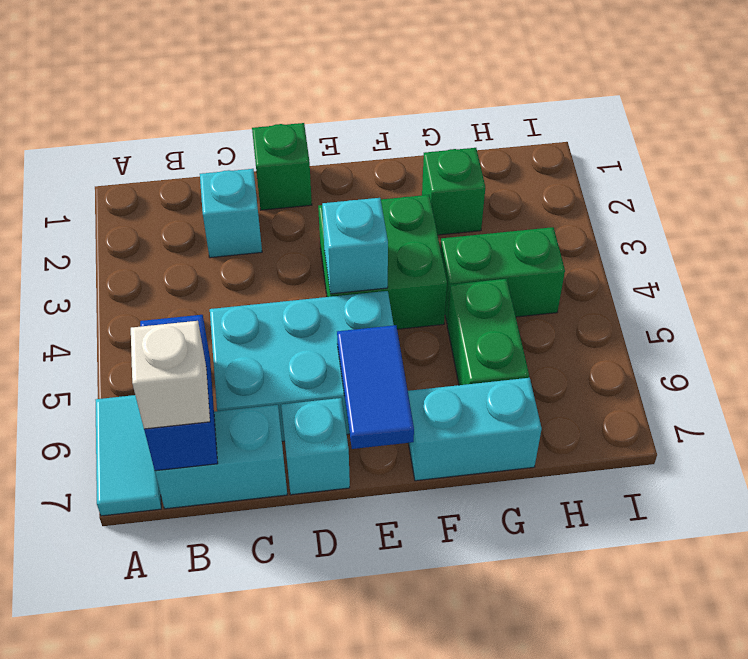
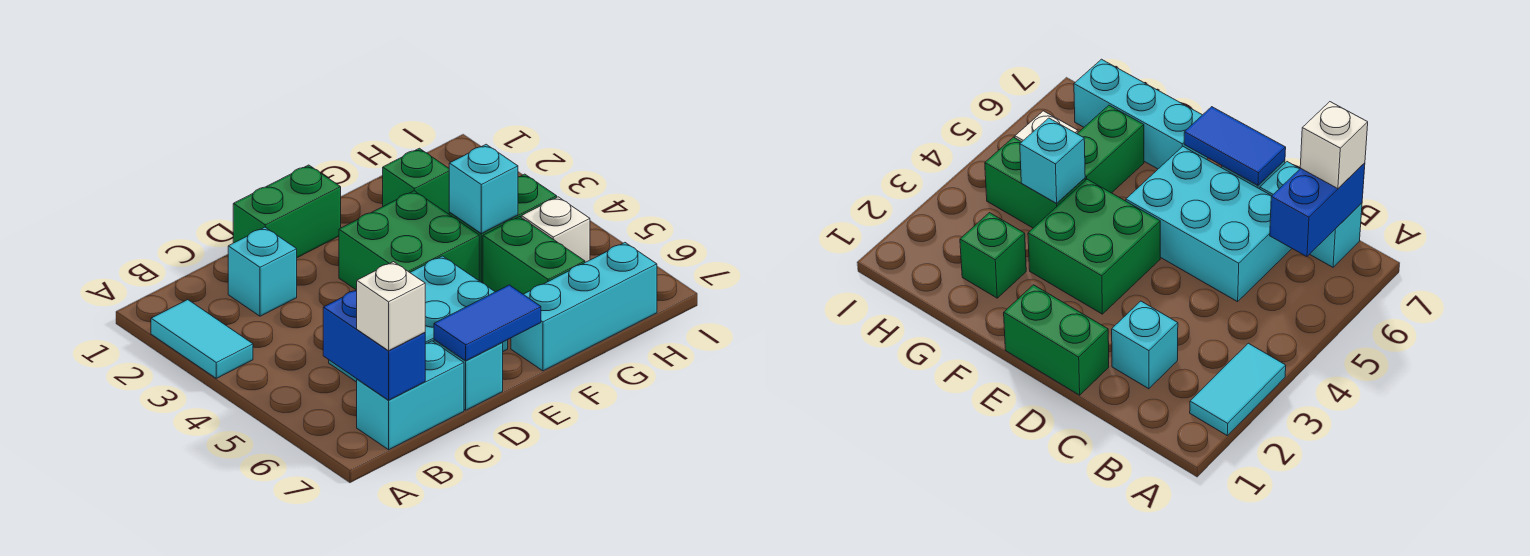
cyan tile A6:A7 level 1 -> cyan tile A2:A3 level 1
green brick D1 level 1 -> green brick D1:E1 level 1
cyan brick E4 level 2 -> cyan brick G4 level 2
blue tile E6:E7 level 2 -> blue tile D7:E7 level 2
cyan brick F7:G7 level 1 -> cyan brick F7:H7 level 1
none -> white brick H5 level 1

